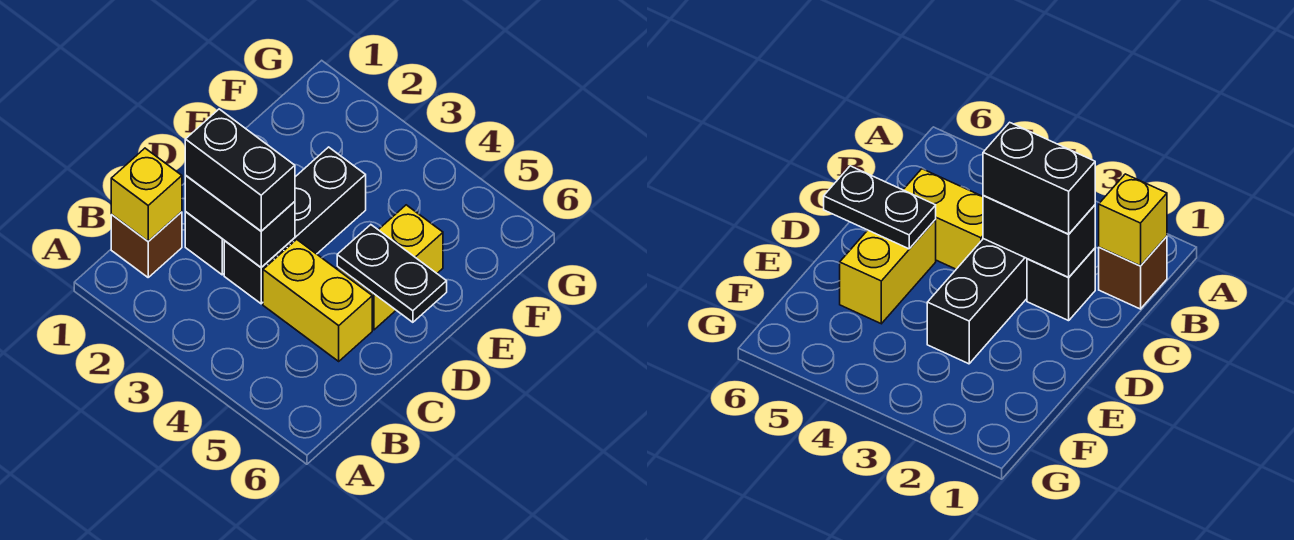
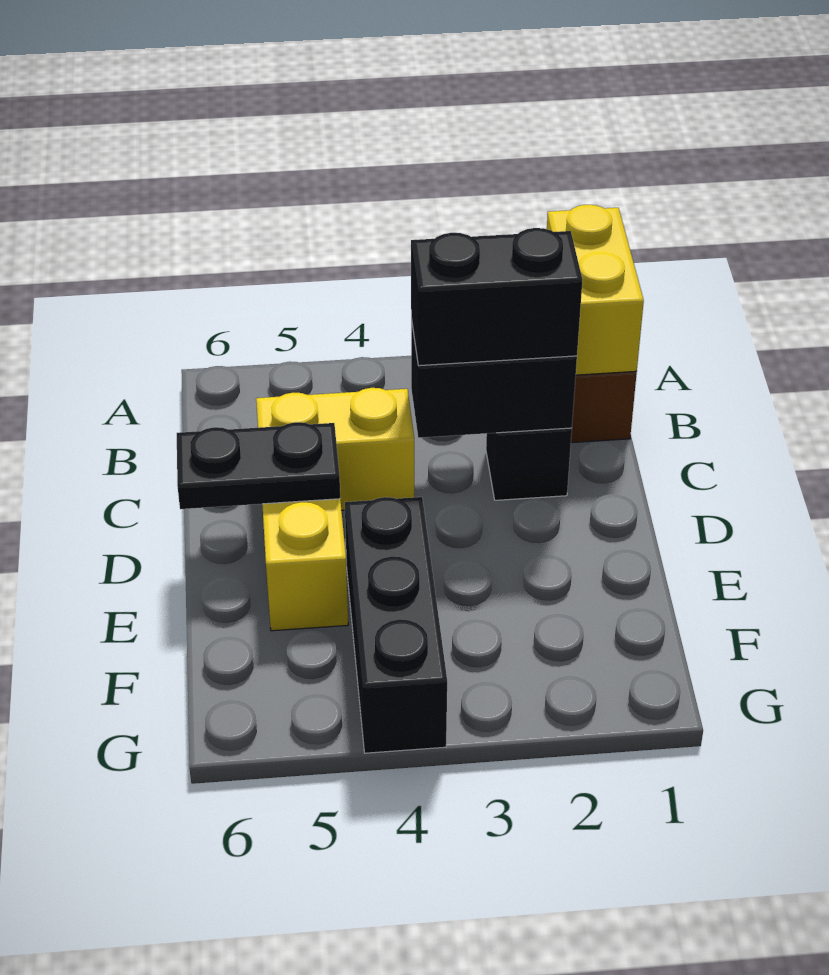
yellow brick B1 level 2 -> yellow brick A1:B1 level 2
black brick C3:E3 level 1 -> black brick E4:G4 level 1

